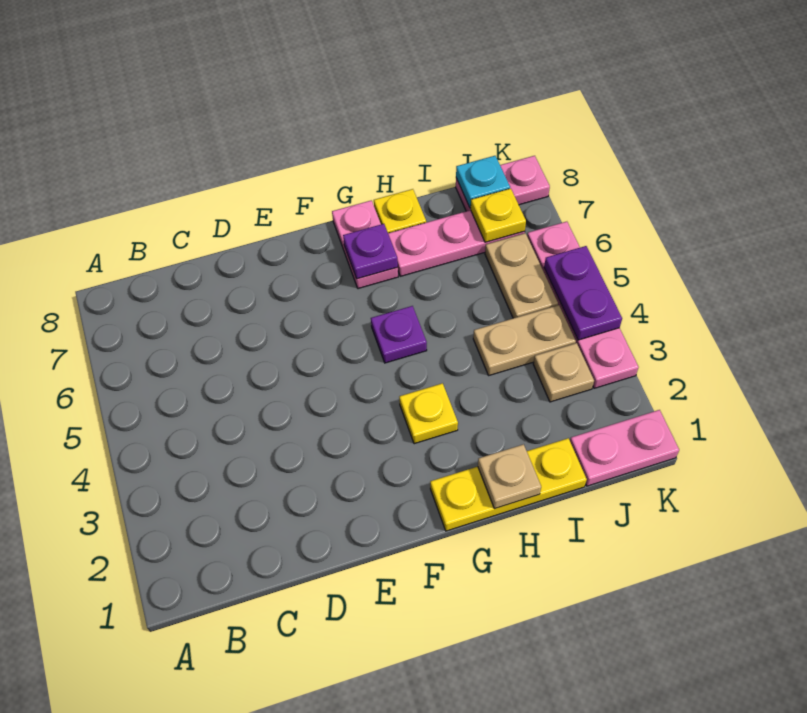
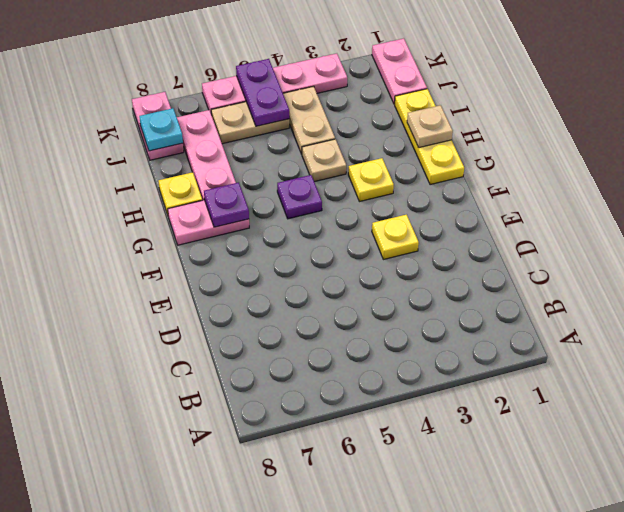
tan plate J3 level 1 -> tan plate H4 level 1
yellow plate J7 level 2 -> yellow plate E3 level 1
purple plate K4:K5 level 2 -> purple plate J5:K5 level 2

